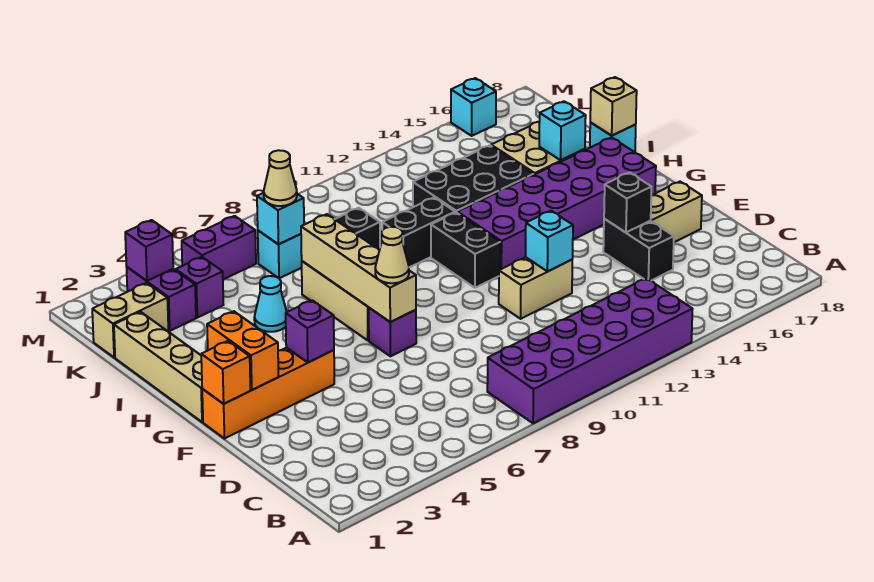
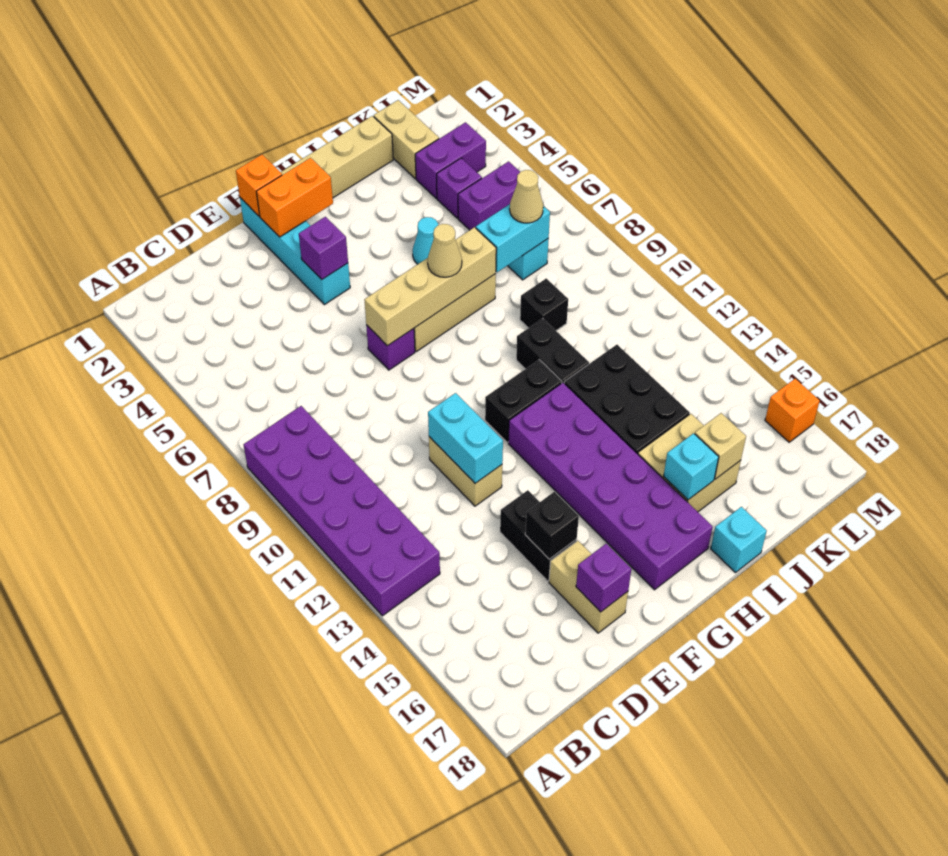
black brick D15:E15 level 1 -> black brick E14:E15 level 1
cyan brick E12 level 2 -> cyan brick E11:E12 level 2
orange brick F1:F4 level 1 -> cyan brick F1:F4 level 1
tan cone F7 level 3 -> tan cone H7 level 3
tan brick I18 level 2 -> tan brick J16 level 2
cyan brick K7 level 2 -> cyan brick J7:K7 level 2
purple brick L3 level 2 -> purple brick E17 level 2
purple brick L5:L6 level 1 -> purple brick K5:L5 level 1
cyan brick M16 level 1 -> orange brick M16 level 1

